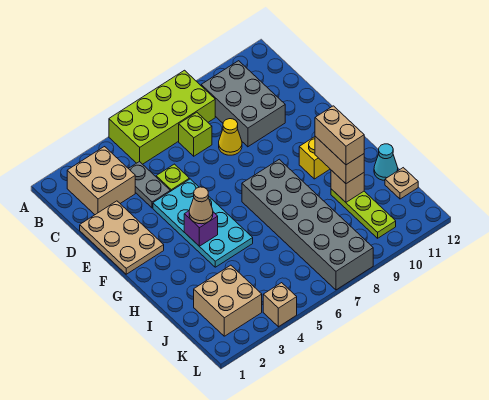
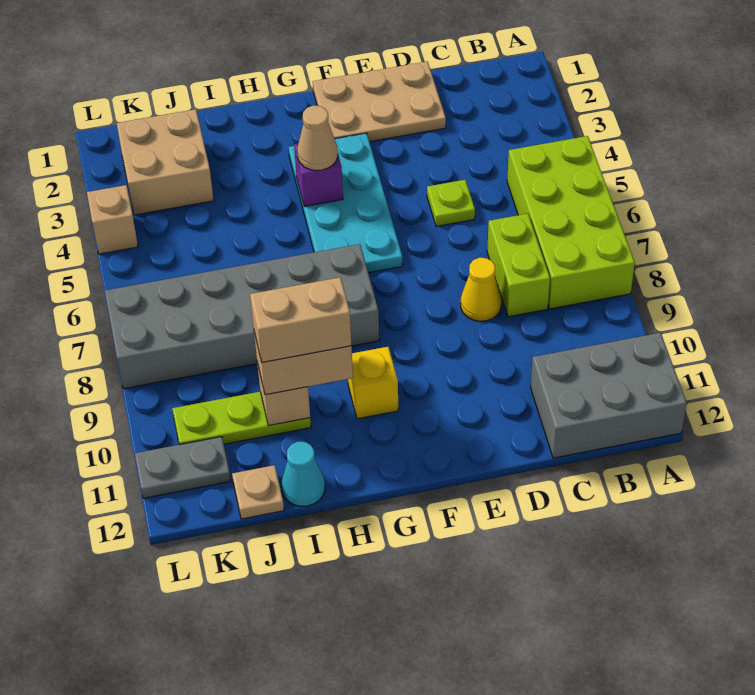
tan brick B2:C3 level 1 -> none
grey brick B9:D10 level 1 -> grey brick A11:C12 level 1
grey plate C4:D4 level 1 -> grey plate K11:L11 level 1
lime brick C7 level 1 -> lime brick C7:C8 level 1
cyan plate E4:H5 level 1 -> cyan plate F3:G6 level 1

